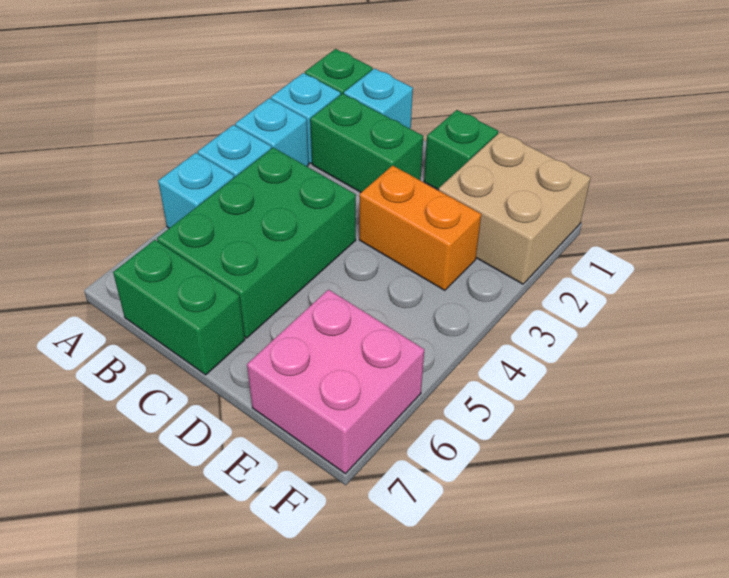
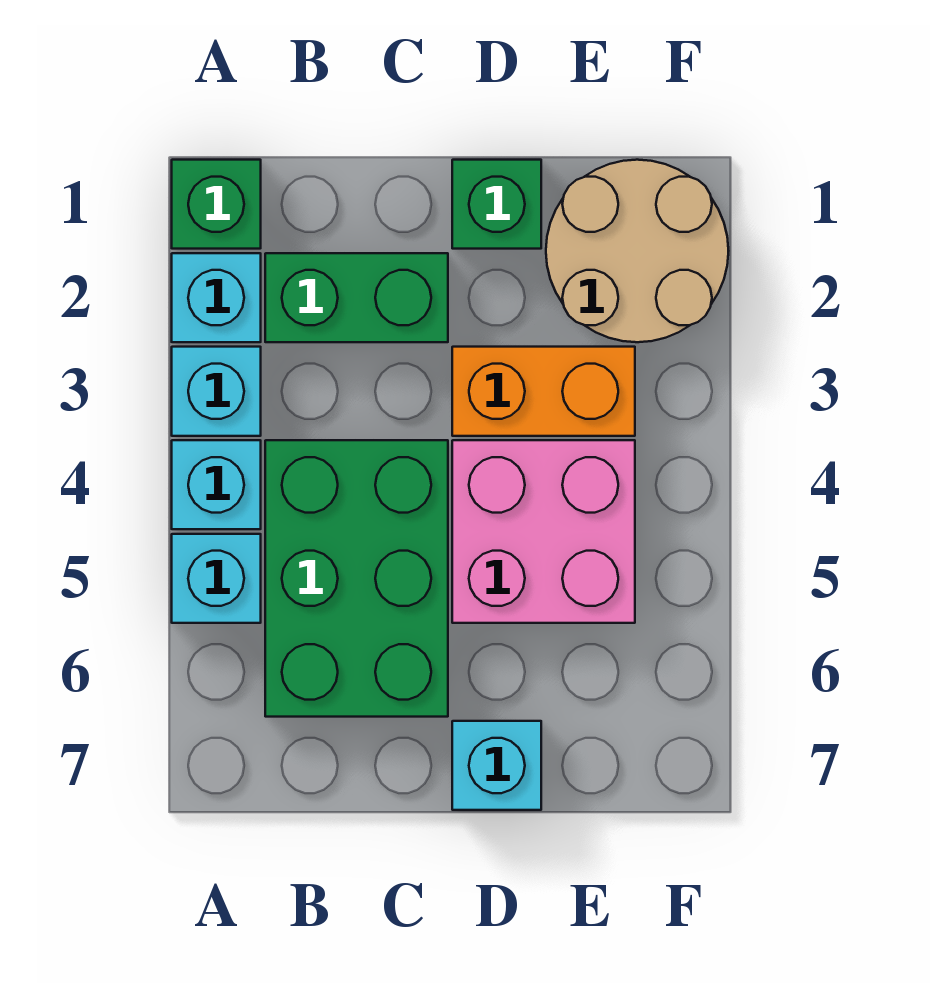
cyan brick B1 level 1 -> cyan brick D7 level 1
green brick B7:C7 level 1 -> none
tan brick E1:F2 level 1 -> tan round brick E1:F2 level 1
pink brick E6:F7 level 1 -> pink brick D4:E5 level 1

